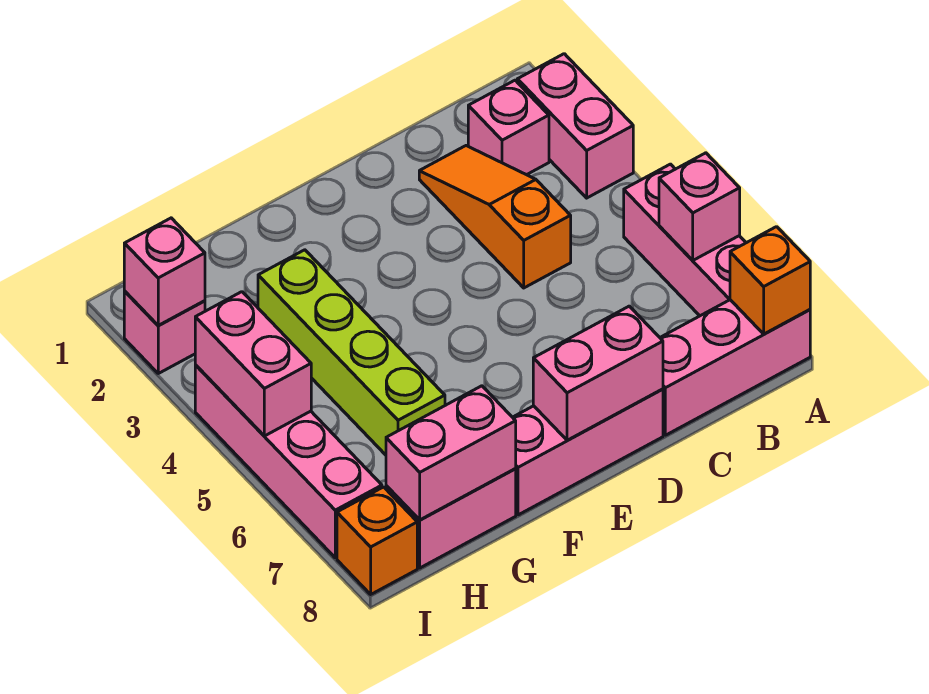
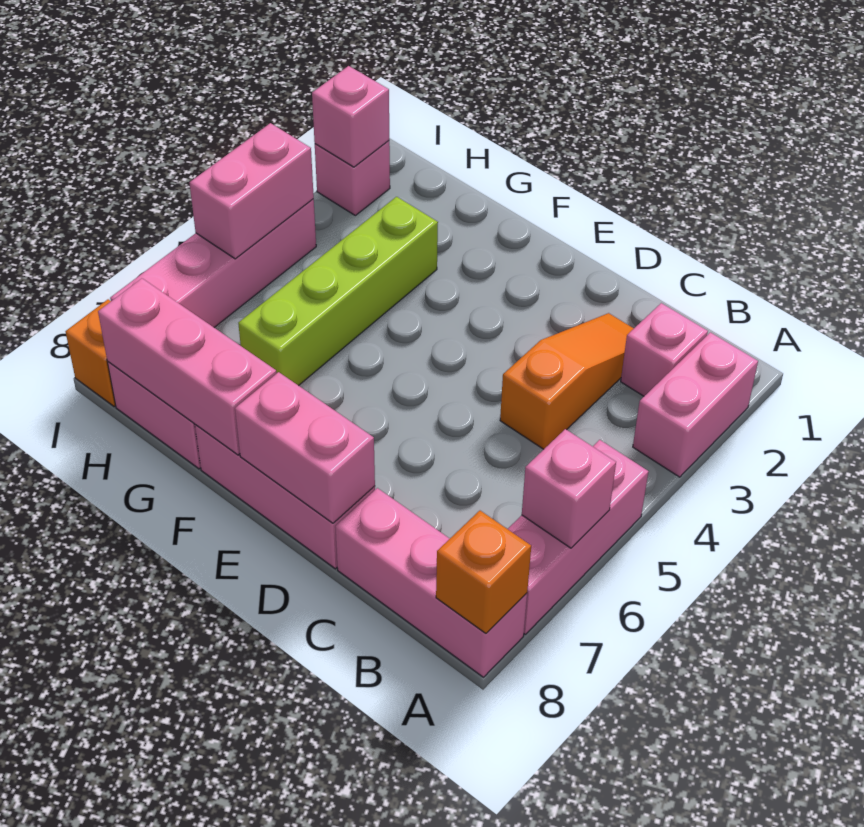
pink brick G8:H8 level 2 -> pink brick F8:H8 level 2

